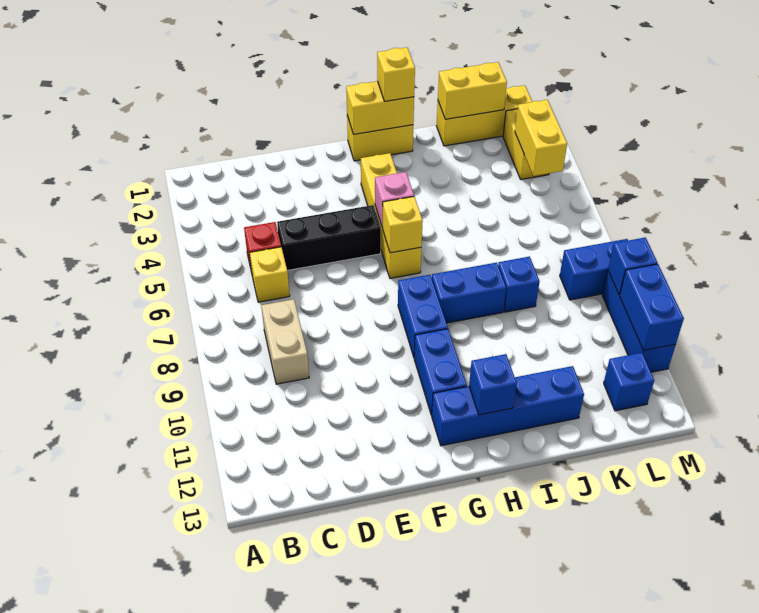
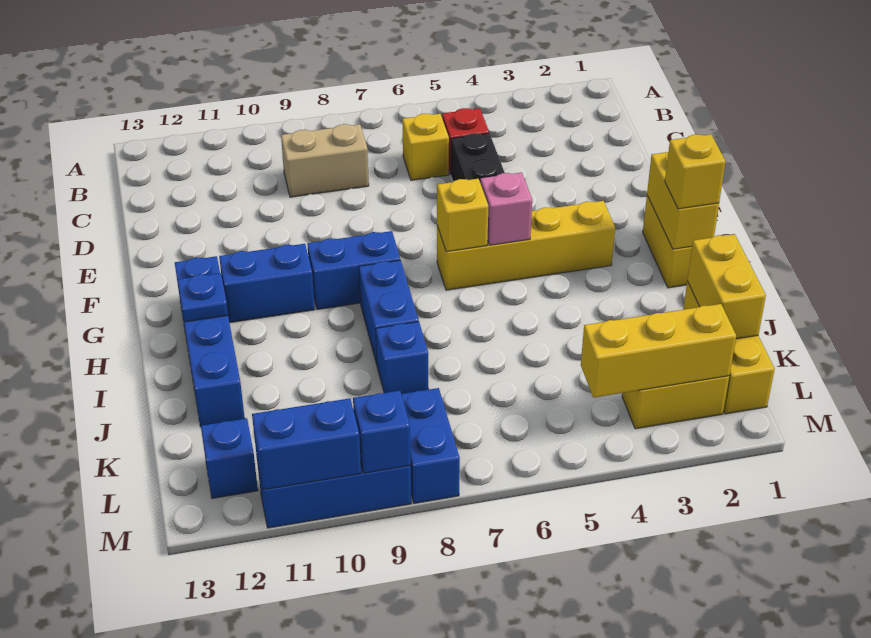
blue brick H12 level 2 -> blue plate H12 level 2
yellow brick L3:L4 level 2 -> yellow brick L2:L4 level 2

